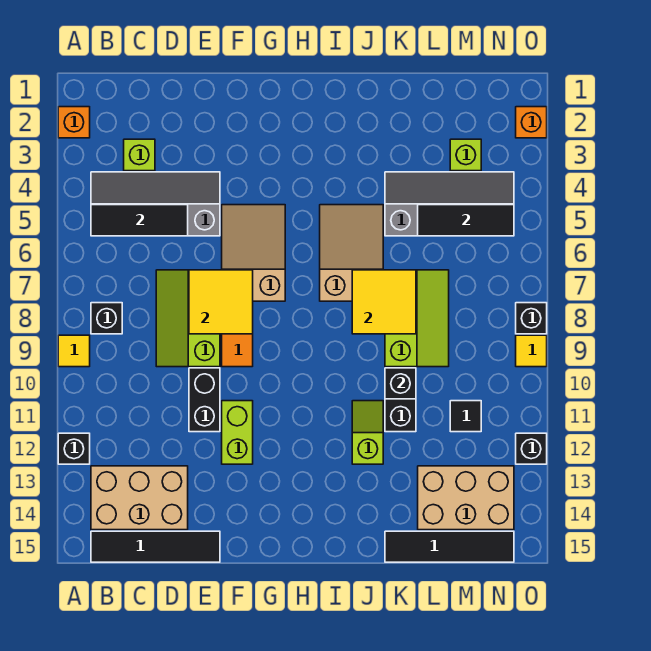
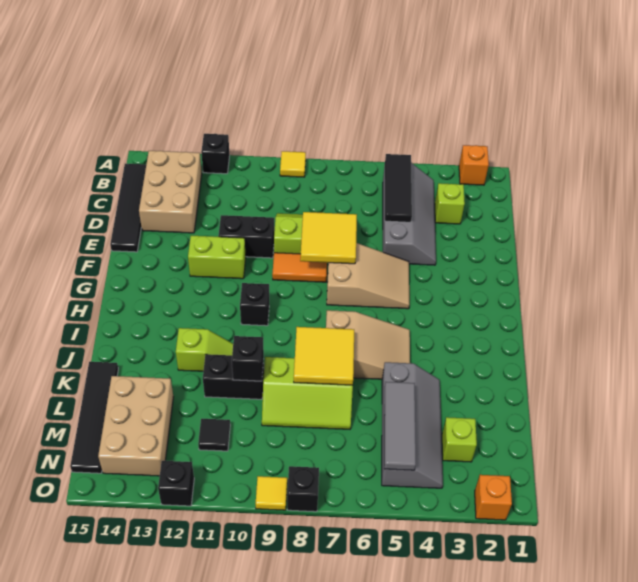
black brick B8 level 1 -> black brick H10 level 1
black tile L5:N5 level 2 -> grey tile L5:N5 level 2

